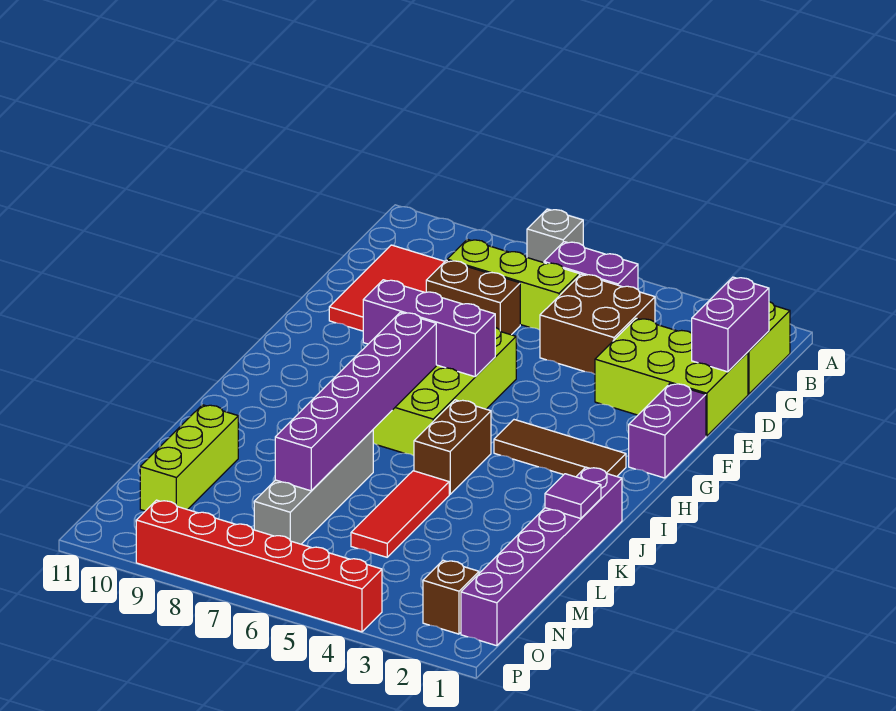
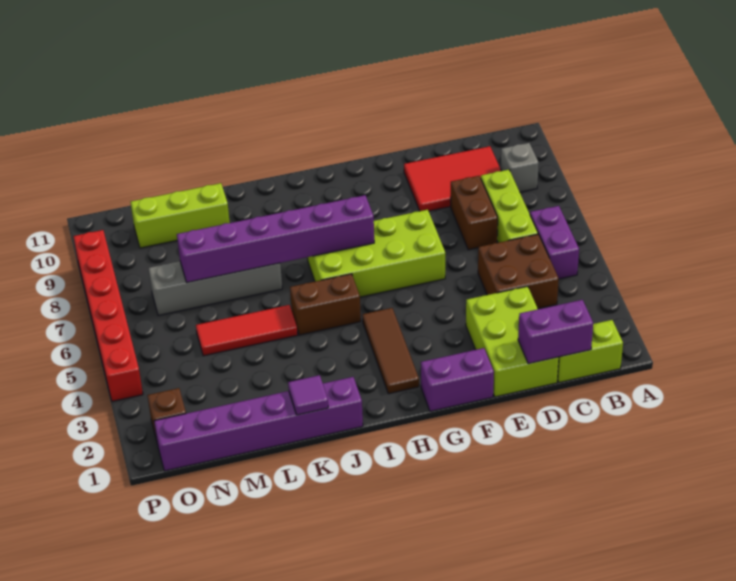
grey brick A7 level 1 -> grey brick B9 level 1
purple brick G6:G8 level 2 -> none

